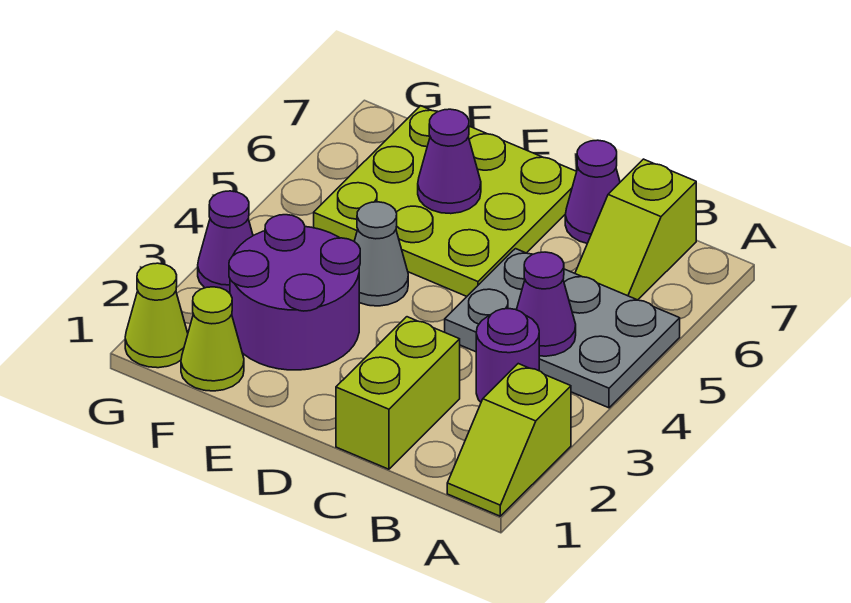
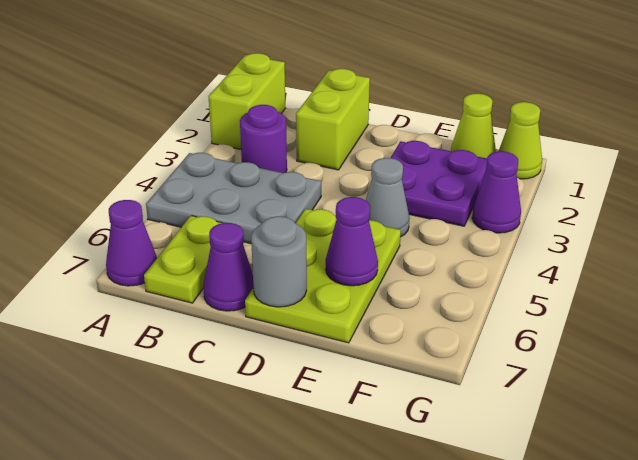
lime slope A1:A2 level 1 top 2 -> lime brick A1:A2 level 1
purple cone B4 level 2 -> purple cone A7 level 1
lime slope B6:B7 level 1 top 7 -> lime plate B6:B7 level 1
lime plate D5:F7 level 1 -> lime plate D5:E7 level 1
none -> grey round brick D7 level 2
purple round brick E2:F3 level 1 -> purple plate E2:F3 level 1

